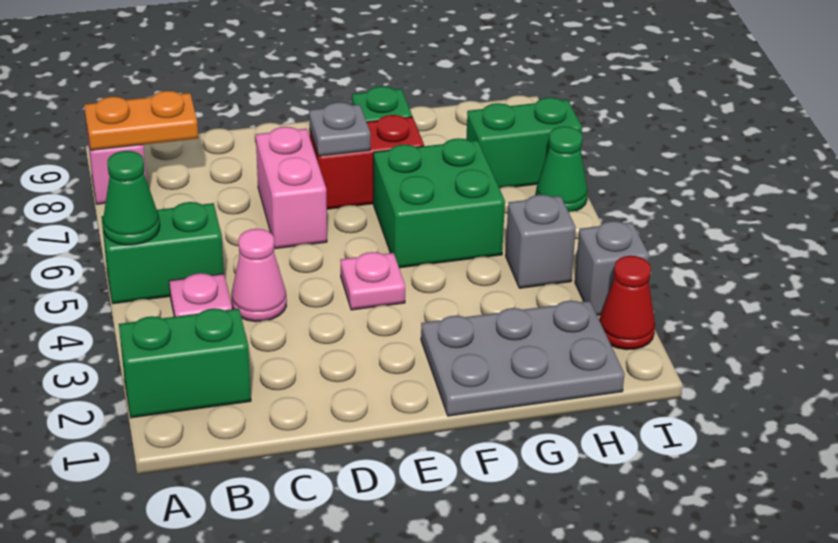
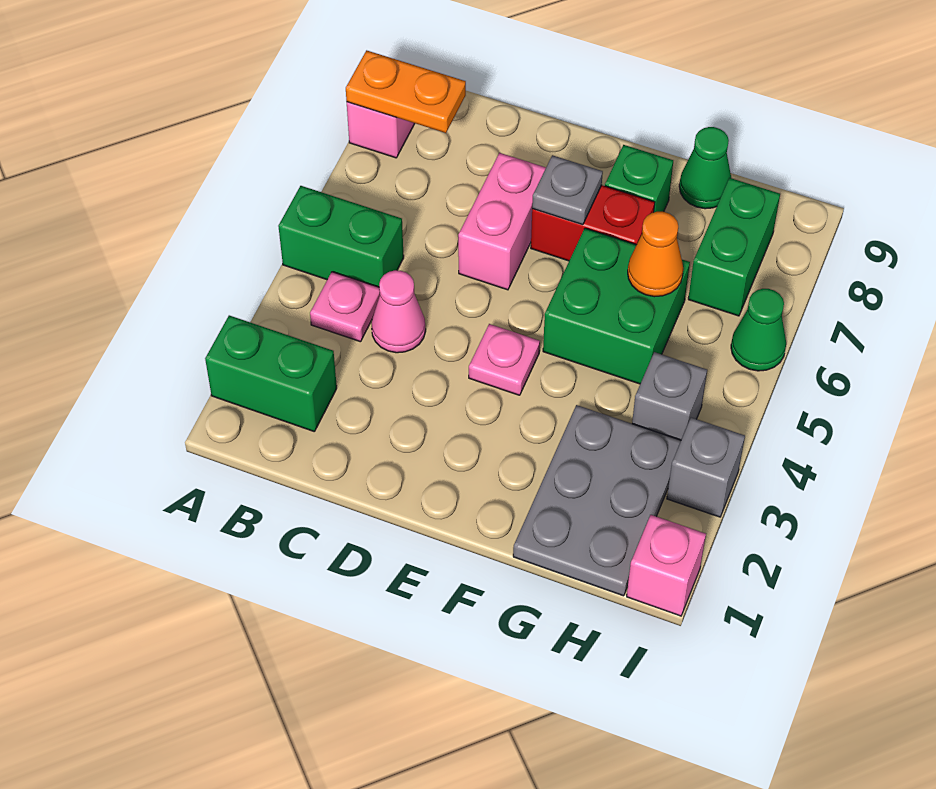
green cone A5 level 2 -> green cone G9 level 1
grey plate F1:H2 level 1 -> grey plate G1:H3 level 1
none -> orange cone G6 level 2
green brick H7:I7 level 1 -> green brick H7:H8 level 1
none -> pink brick I1 level 1
red cone I2 level 1 -> none

